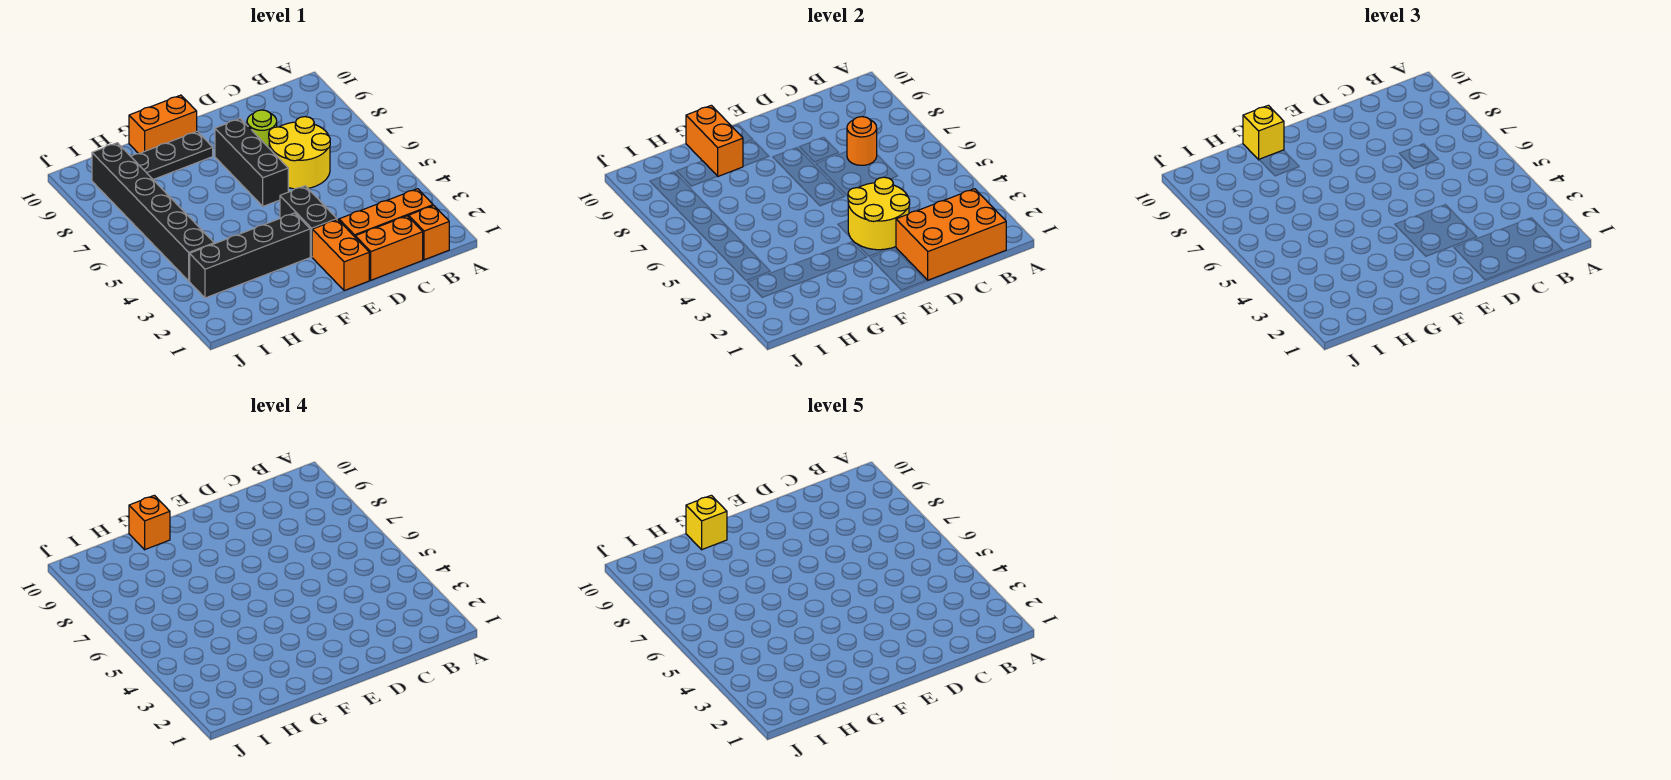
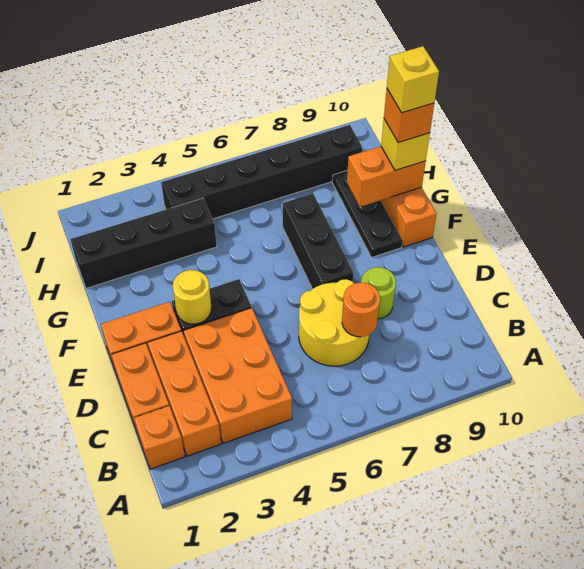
orange brick B1:D2 level 2 -> orange brick B3:D4 level 1
yellow round brick D3:E4 level 2 -> yellow round brick E3 level 2
black brick E6:E8 level 1 -> black brick E7:G7 level 1
black brick F3:I3 level 1 -> black brick H1:H4 level 1

